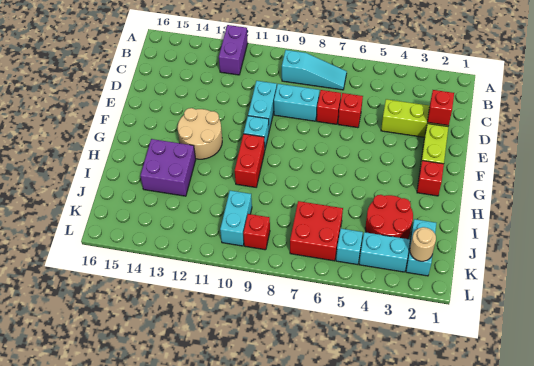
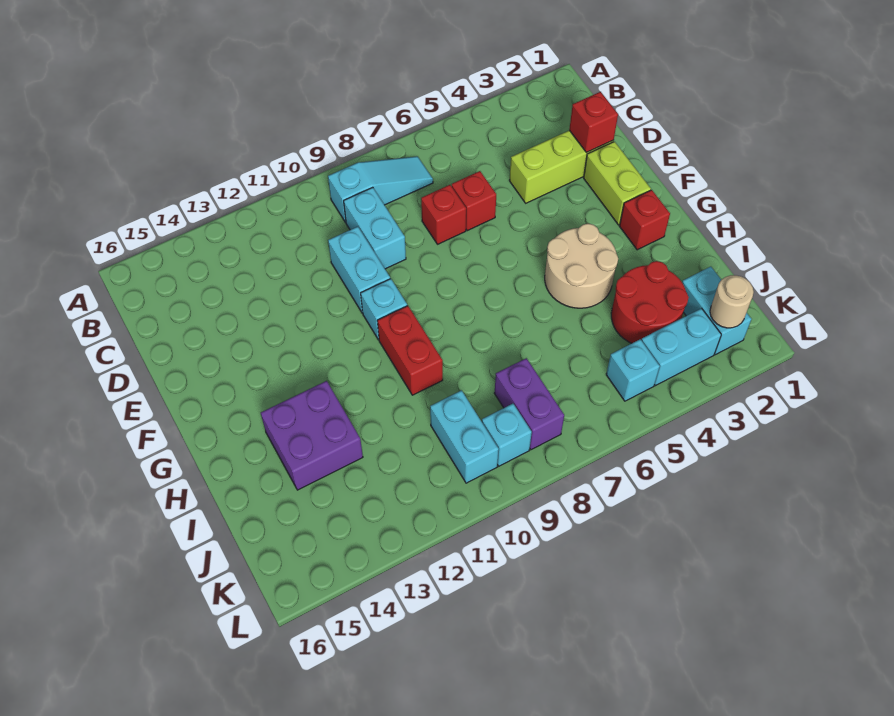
purple brick A12:B12 level 1 -> purple brick J8:K8 level 1
cyan brick D8:D9 level 1 -> cyan brick C9:D9 level 1
tan round brick F12:G13 level 1 -> tan round brick G4:H5 level 1
red brick J6:K7 level 1 -> none
red brick K9 level 1 -> cyan brick K9 level 1

